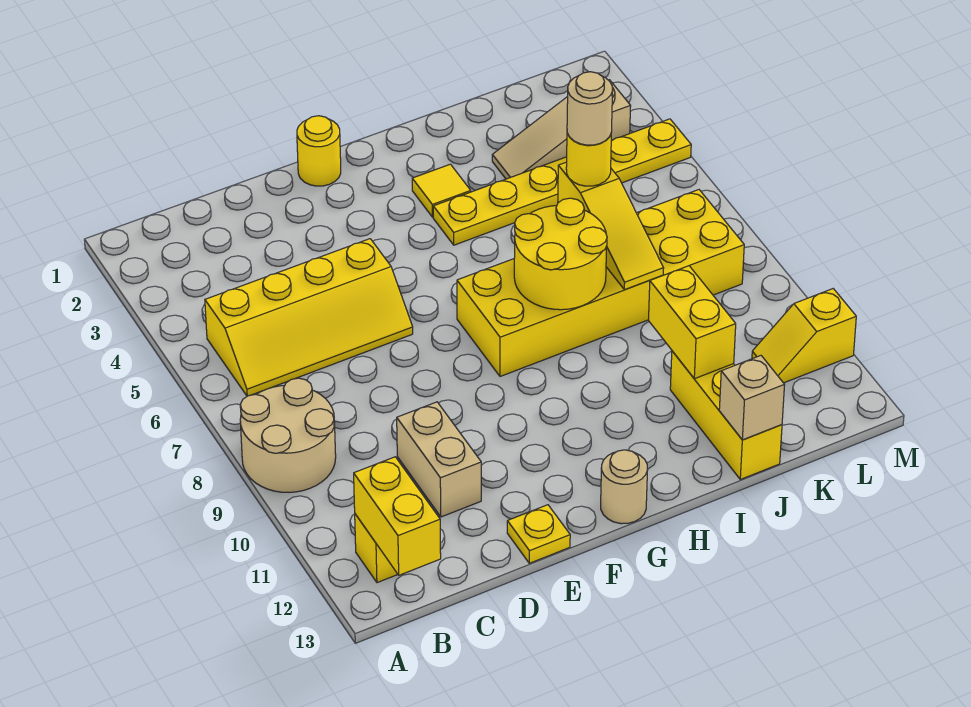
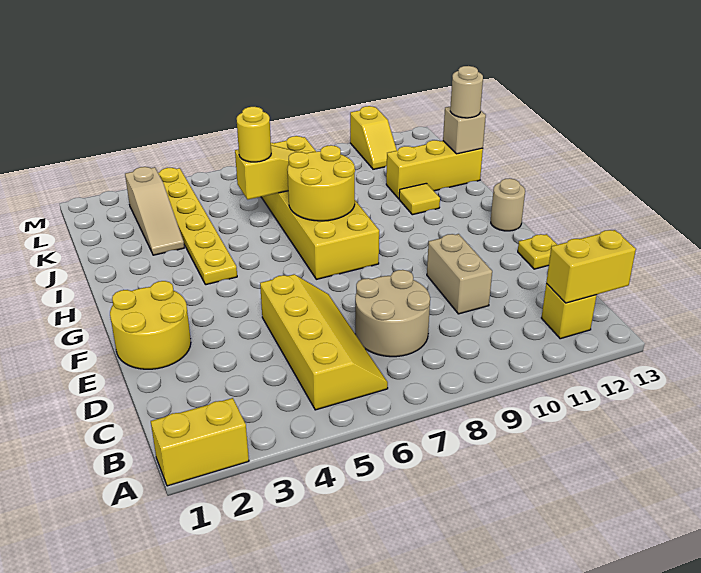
tan round brick A8:B9 level 1 -> tan round brick C7:D8 level 1
tan brick D10:D11 level 1 -> tan brick D10:E10 level 1
yellow round brick F1 level 1 -> yellow round brick E1:F2 level 1
yellow tile H3 level 1 -> yellow tile I11 level 1
tan round brick J6 level 4 -> tan round brick J13 level 3
yellow brick J10:J11 level 2 -> yellow brick A1:A2 level 1

